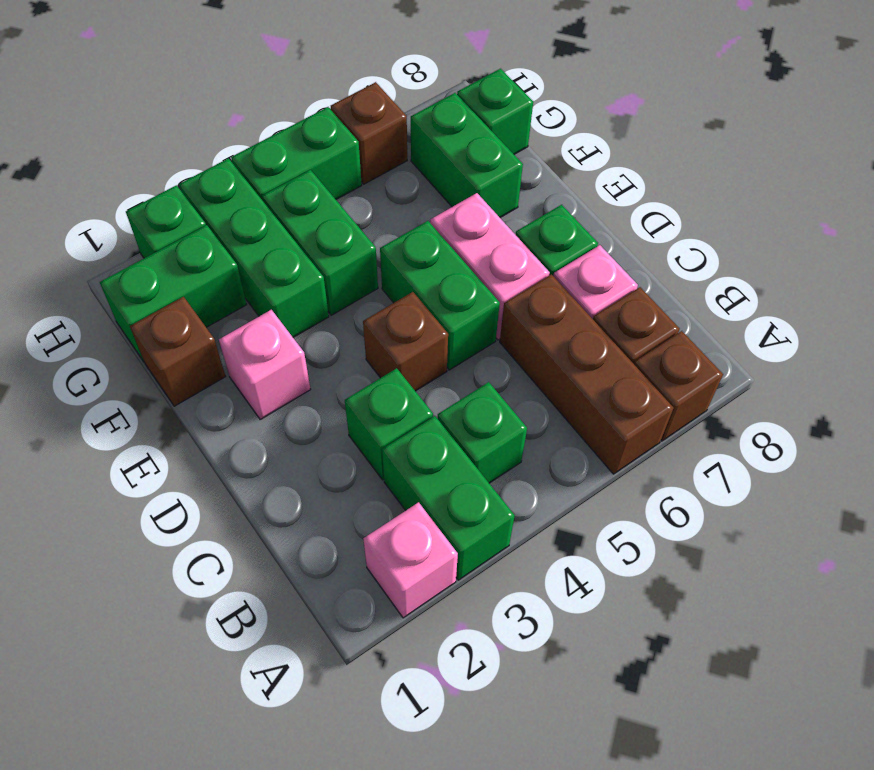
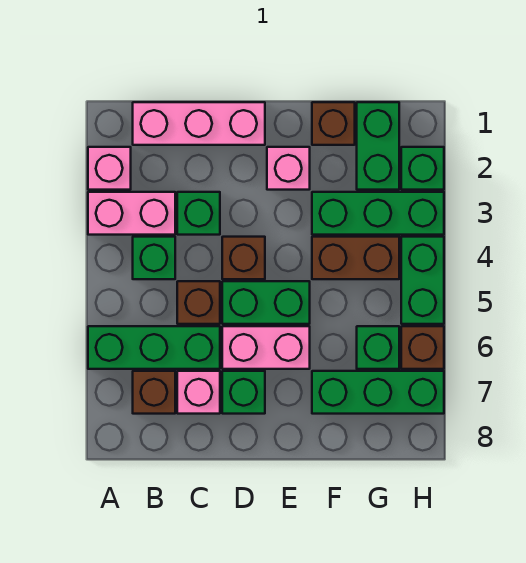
green brick A3:B3 level 1 -> pink brick A3:B3 level 1
brown brick A6:C6 level 1 -> green brick A6:C6 level 1
brown brick A7 level 1 -> brown brick C5 level 1
none -> pink brick B1:D1 level 1
green brick F4:G4 level 1 -> brown brick F4:G4 level 1
green brick F7:G7 level 1 -> green brick F7:H7 level 1
green brick G8 level 1 -> green brick G6 level 1

